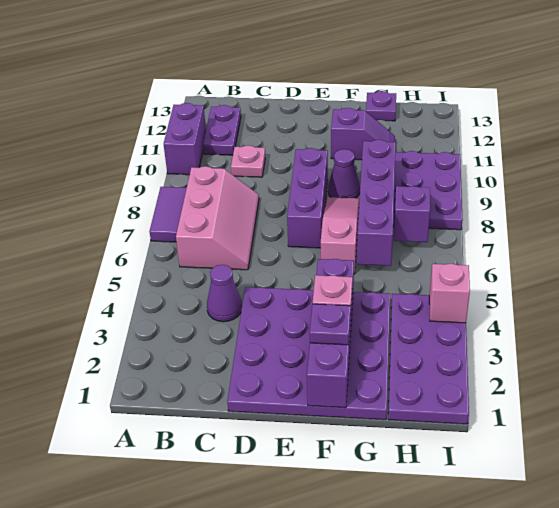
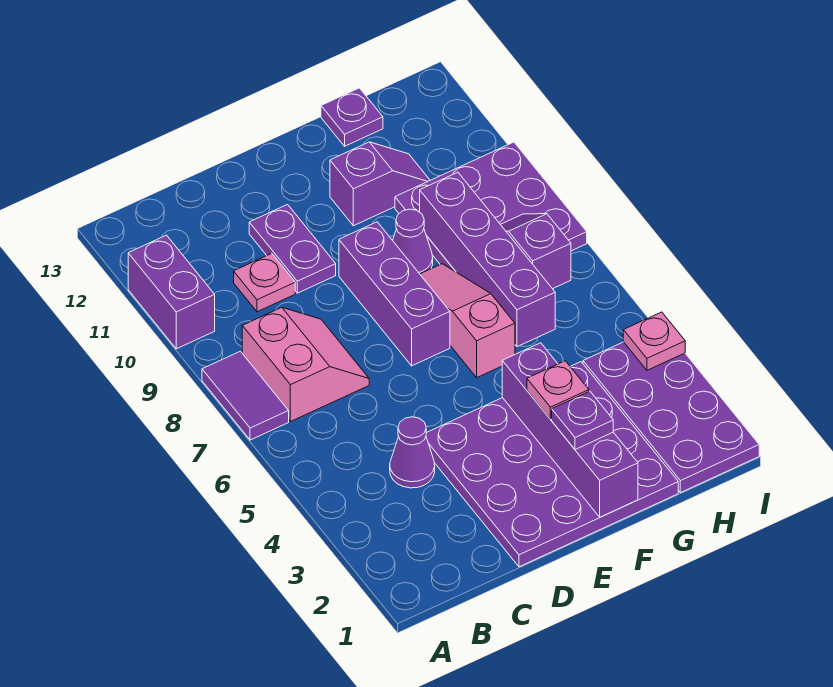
pink slope B6:C8 level 1 top B -> pink slope B7:C8 level 1 top B
purple plate B11:B12 level 1 -> purple plate D10:D11 level 1
pink brick I4 level 2 -> pink plate I4 level 2

